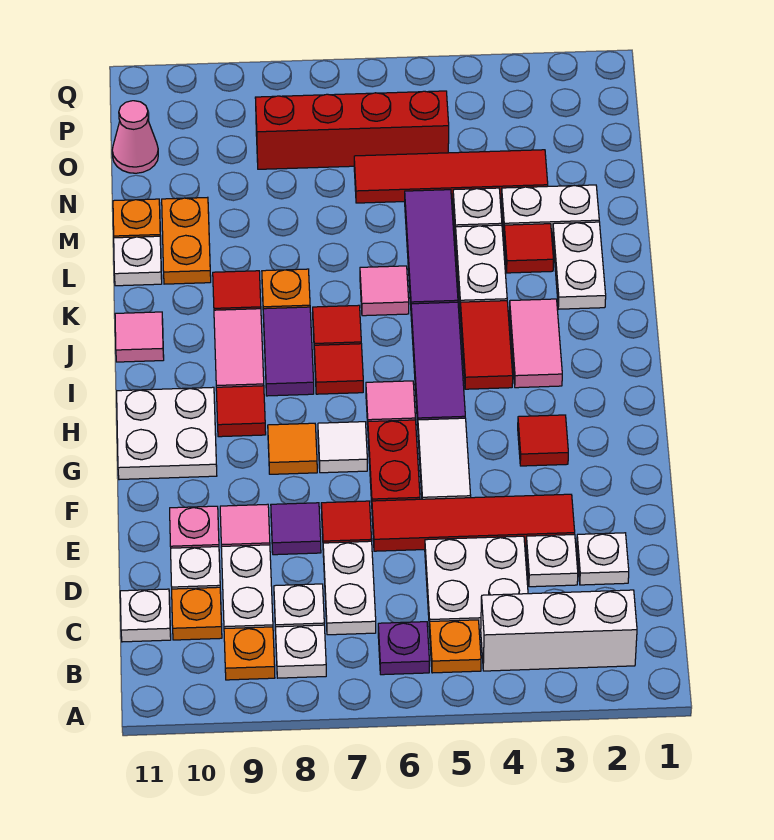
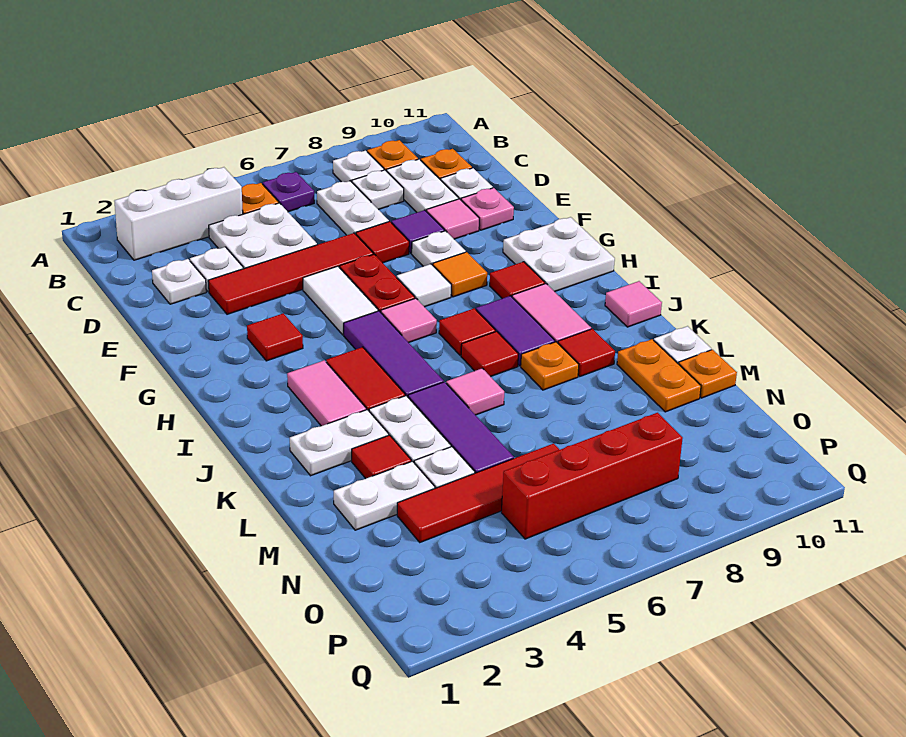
white plate C11 level 1 -> white plate F8 level 1
white plate K2:L2 level 1 -> white plate K2:K3 level 1
pink cone O11 level 1 -> none

